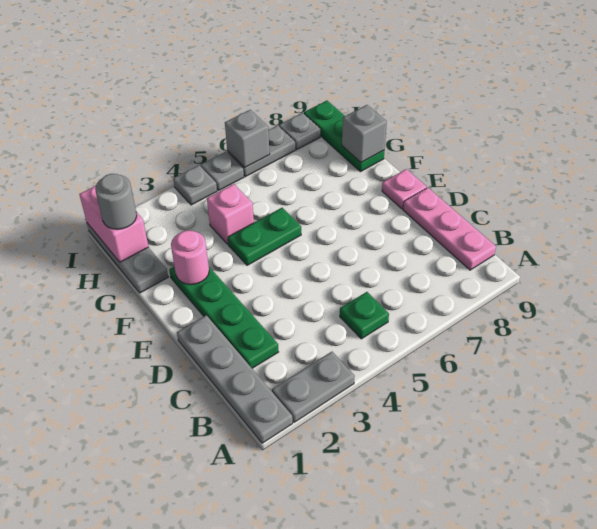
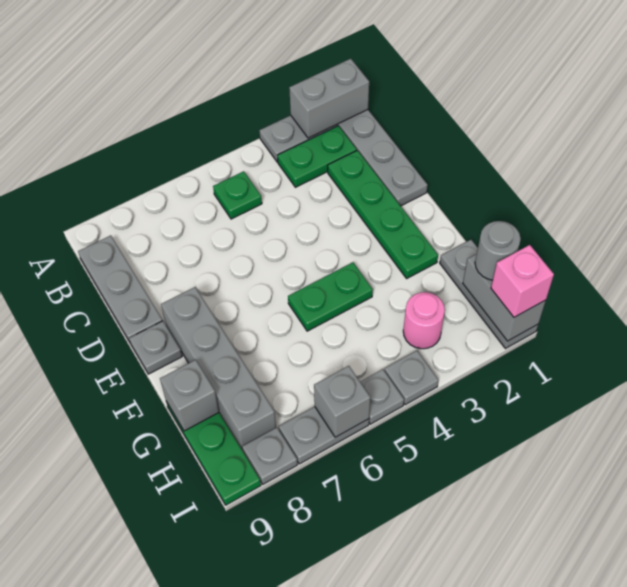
none -> grey brick A1:A2 level 2
none -> green plate B2:B3 level 1
pink plate B9:D9 level 1 -> grey plate B9:D9 level 1
none -> grey brick E8:H8 level 1
pink plate E9 level 1 -> grey plate E9 level 1
pink round brick F2 level 2 -> pink round brick H3 level 1
pink brick G4 level 1 -> pink brick I1 level 3
pink brick H1:I1 level 2 -> grey brick H1:I1 level 2

